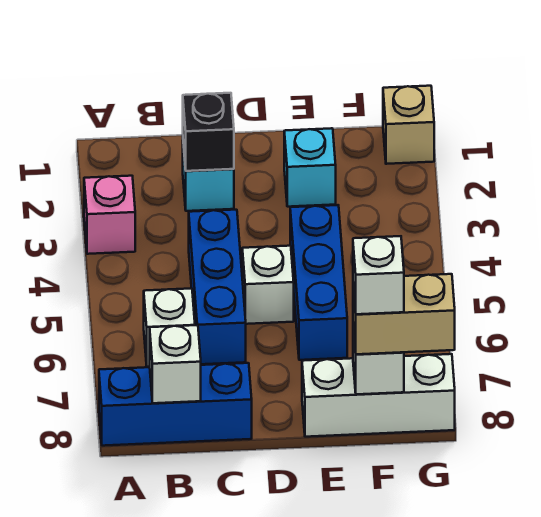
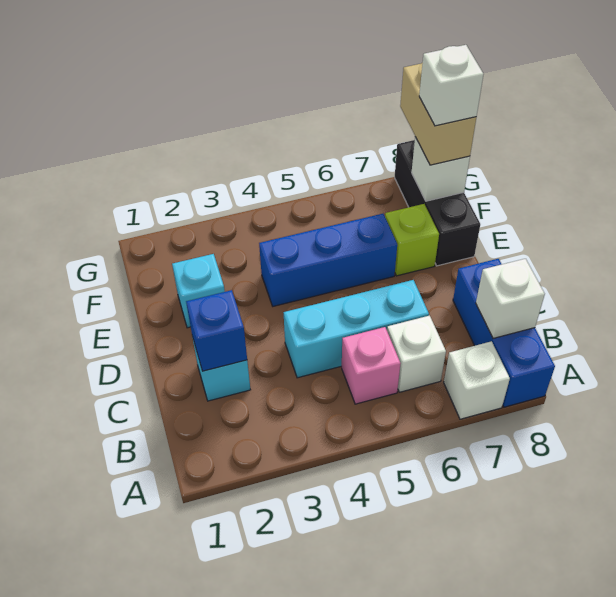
pink brick A3 level 1 -> pink brick B5 level 1
black brick C2 level 2 -> blue brick C2 level 2
blue brick C4:C6 level 1 -> cyan brick C4:C6 level 1
white brick D5 level 1 -> white brick A7 level 1
none -> lime brick E7 level 1
white brick E8:G8 level 1 -> black brick E8:G8 level 1
tan brick G1 level 1 -> none

